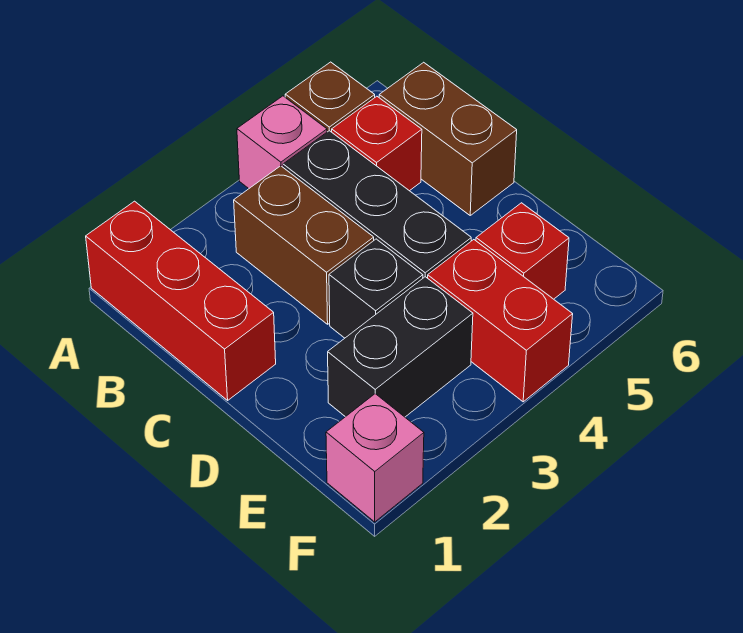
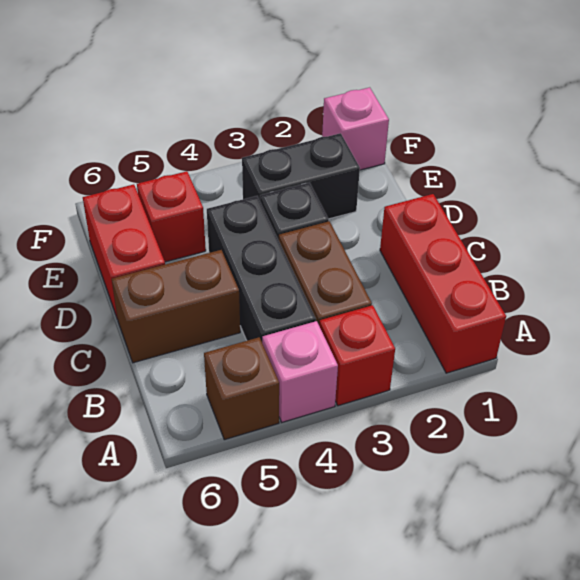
red brick B5 level 1 -> red brick A3 level 1
brown brick B6:C6 level 1 -> brown brick C5:C6 level 1
red brick E4:F4 level 1 -> red brick D6:E6 level 1

